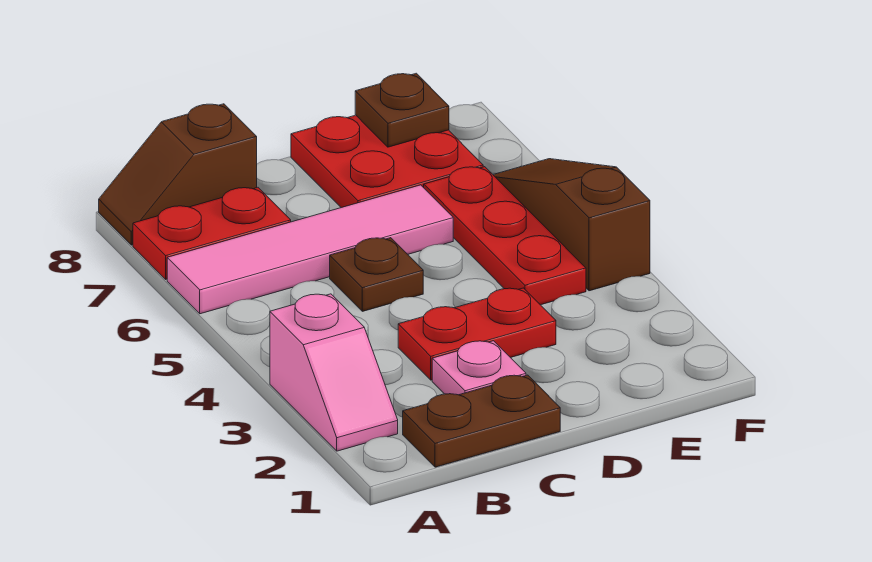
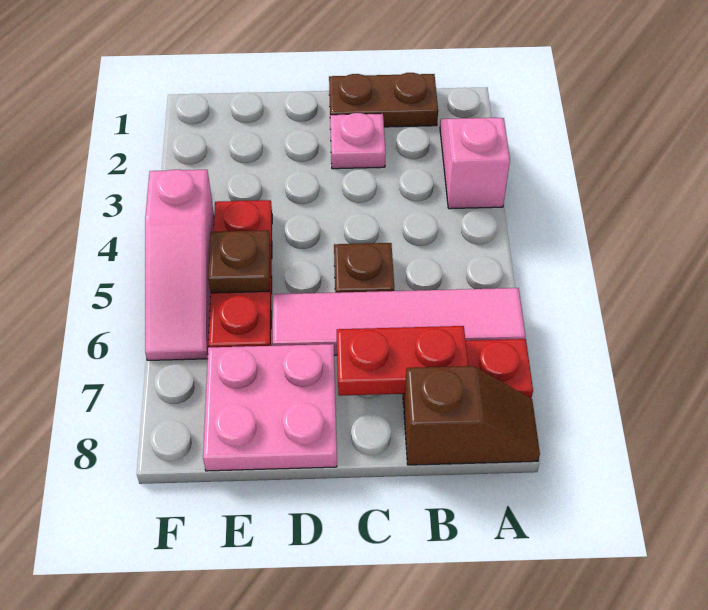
red plate C3:D3 level 1 -> red plate B7:C7 level 2
red plate D7:E8 level 1 -> pink plate D7:E8 level 1
brown plate E8 level 2 -> brown plate E5 level 2
brown slope F4:F6 level 1 top 4 -> pink slope F4:F6 level 1 top 4

